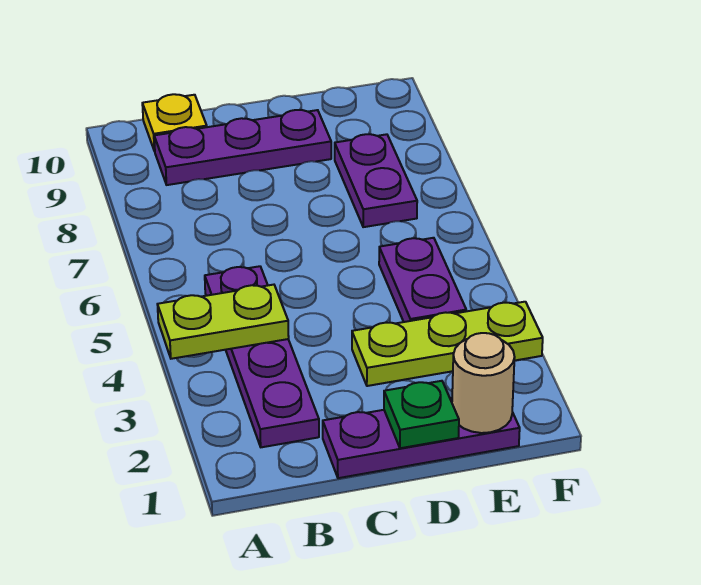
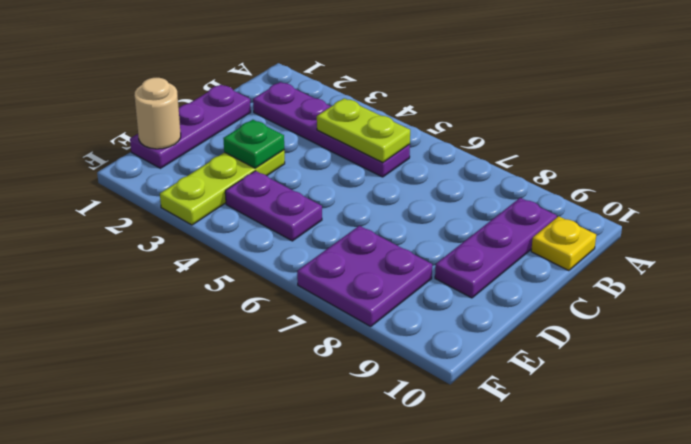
lime plate A4:B4 level 2 -> lime plate B4:B5 level 2
green plate D1 level 2 -> green plate D3 level 2
purple plate E7:E8 level 1 -> purple plate E7:F8 level 1

